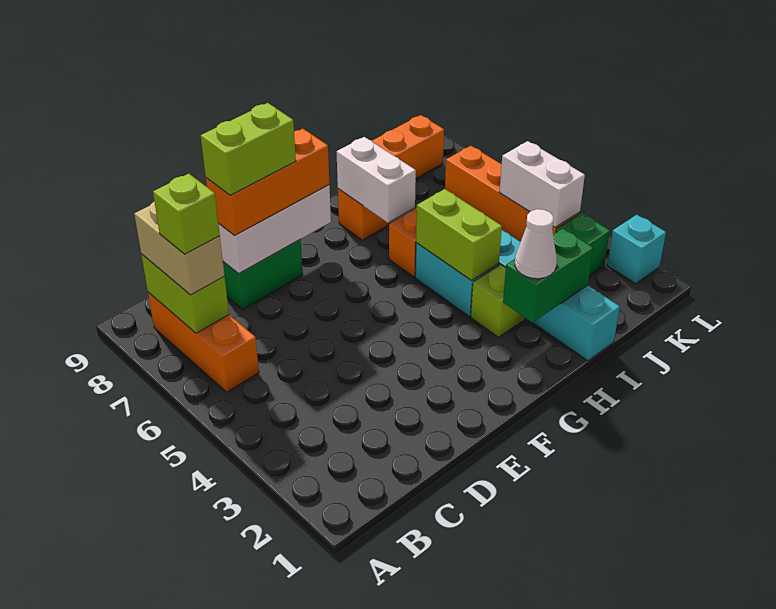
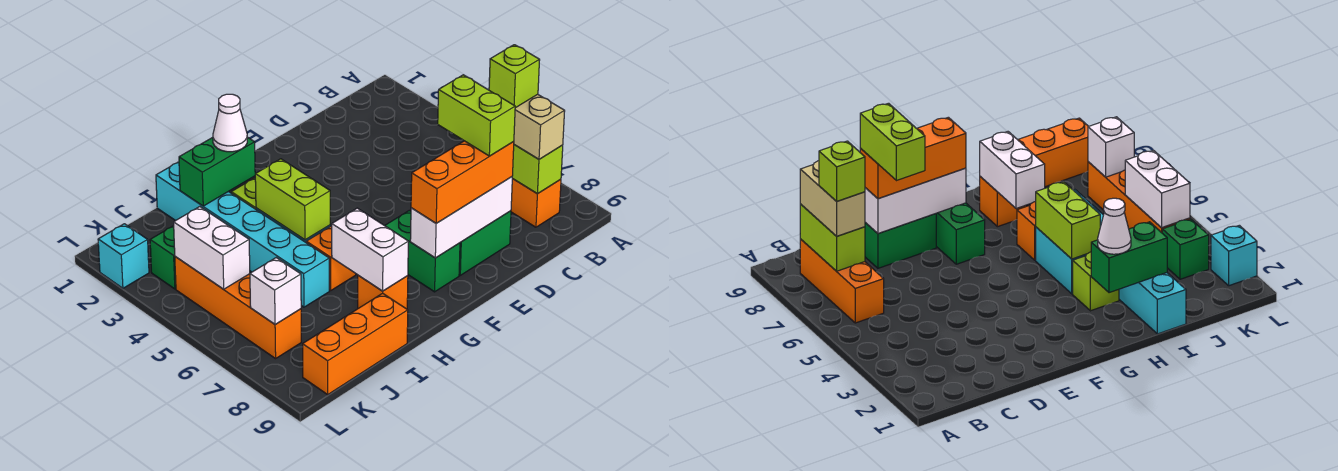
lime brick D8:E8 level 4 -> lime brick D7:D8 level 4
none -> green brick F7:F8 level 1
none -> white brick K7 level 2

